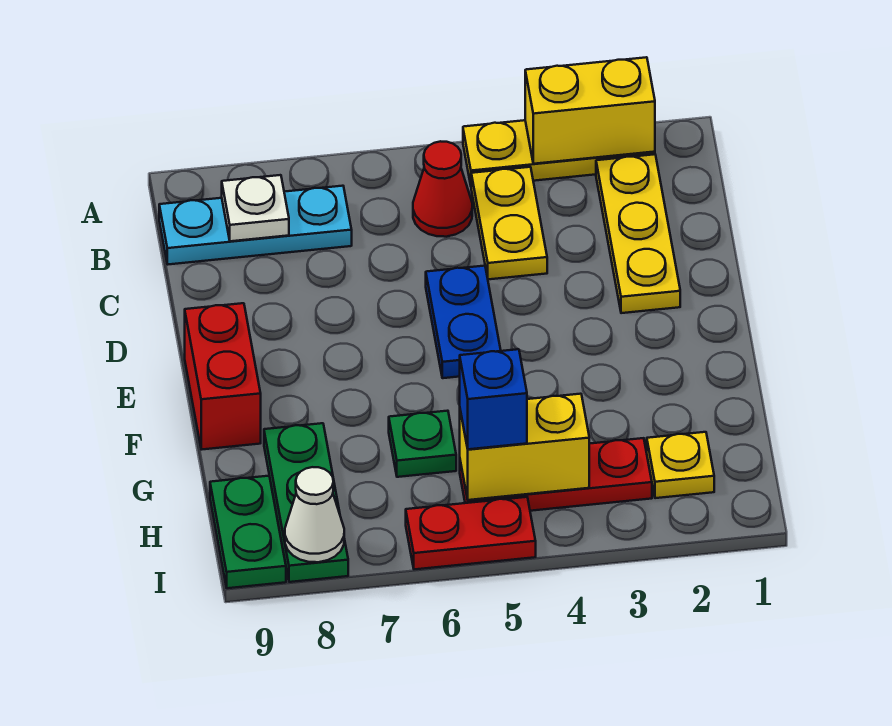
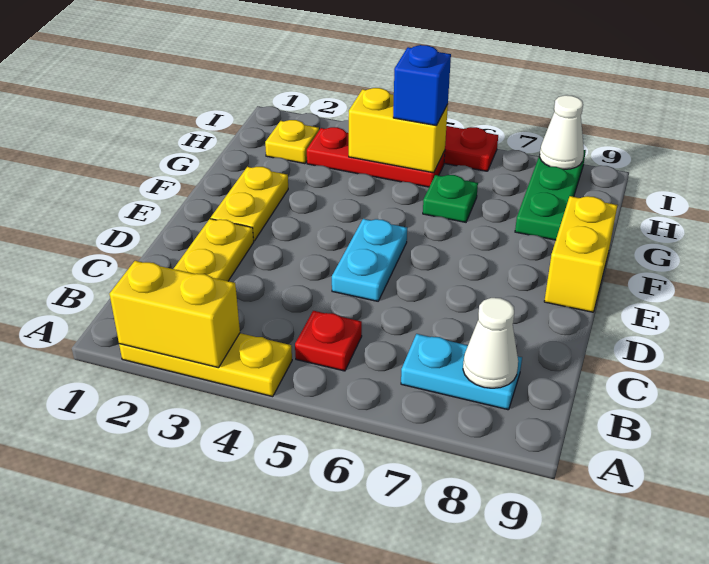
yellow plate B4:C4 level 1 -> yellow plate E2:F2 level 1
red cone B5 level 1 -> red plate B5 level 1
cyan plate B7:B9 level 1 -> cyan plate B7:B8 level 1
white plate B8 level 2 -> white cone B8 level 2
blue plate D5:E5 level 1 -> cyan plate D5:E5 level 1
red brick E9:F9 level 1 -> yellow brick E9:F9 level 1
green plate H9:I9 level 1 -> none

